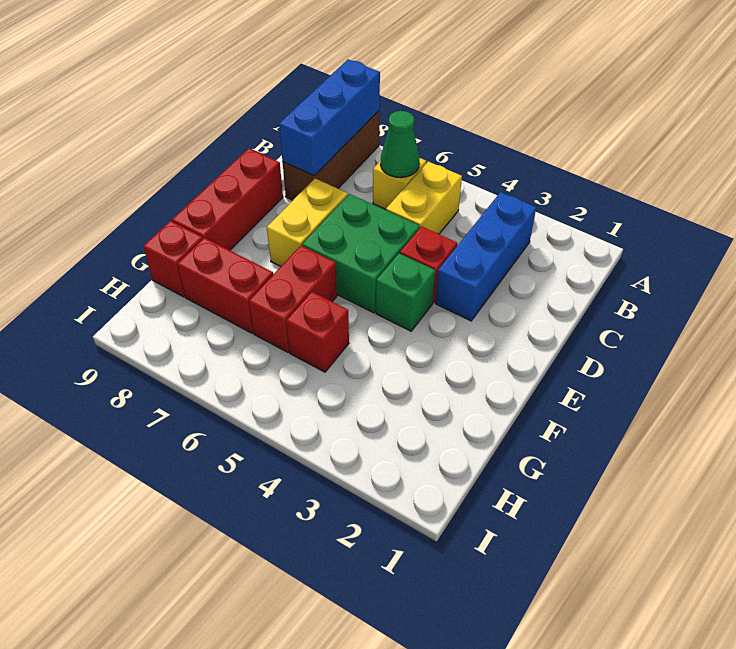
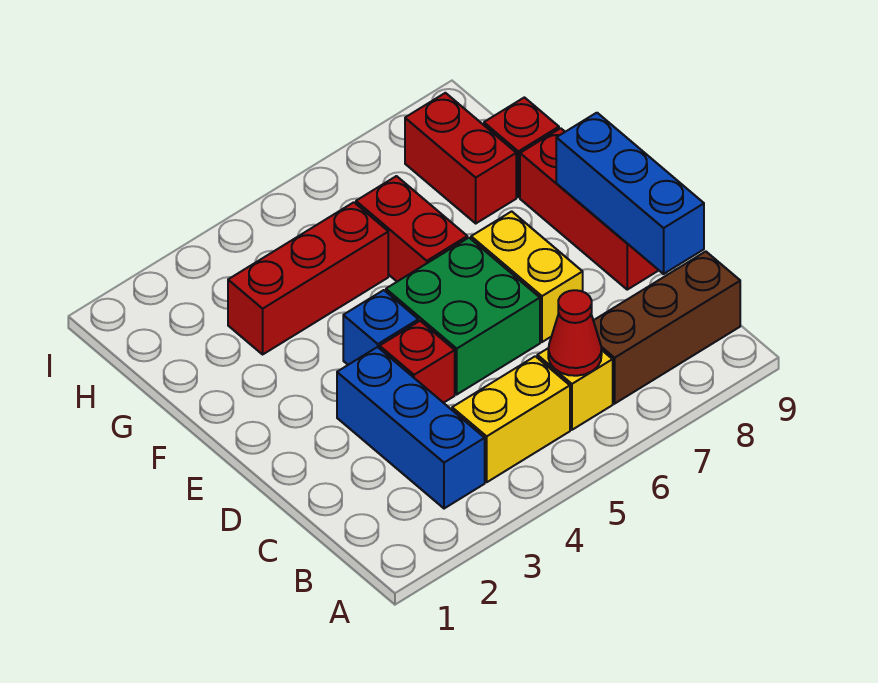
brown brick A8:C8 level 1 -> brown brick B7:B9 level 1
blue brick A8:C8 level 2 -> blue brick C9:E9 level 2
yellow brick B5:C5 level 1 -> yellow brick B4:B5 level 1
green cone B6 level 2 -> red cone B6 level 2
green brick E4 level 1 -> blue brick E4 level 1
red brick G5 level 1 -> red brick G3:G5 level 1
red brick G7:G8 level 1 -> red brick G8:H8 level 1

